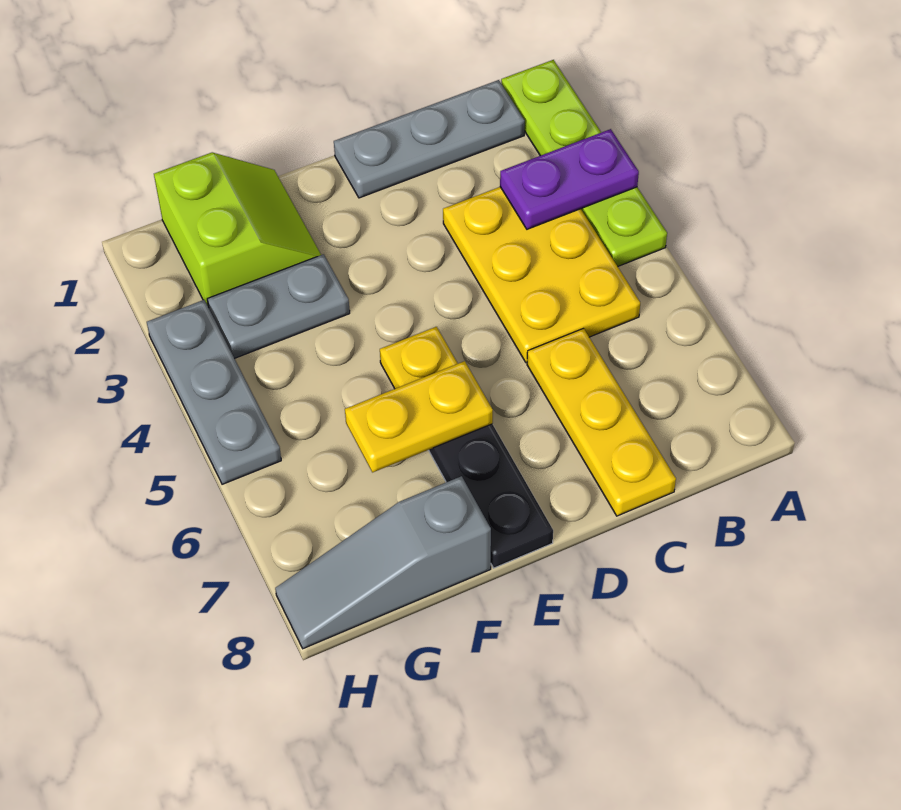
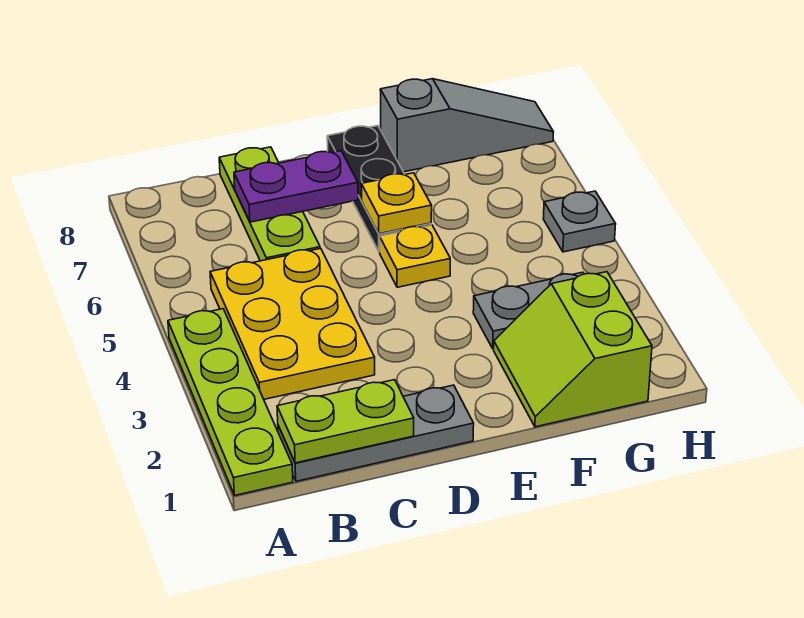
purple plate A3:B3 level 2 -> purple plate C7:D7 level 2
none -> lime plate B1:C1 level 2
yellow plate C6:C8 level 1 -> lime plate C6:C8 level 1
yellow plate E6:F6 level 2 -> yellow plate E6 level 2
grey plate H3:H5 level 1 -> grey plate H5 level 1

